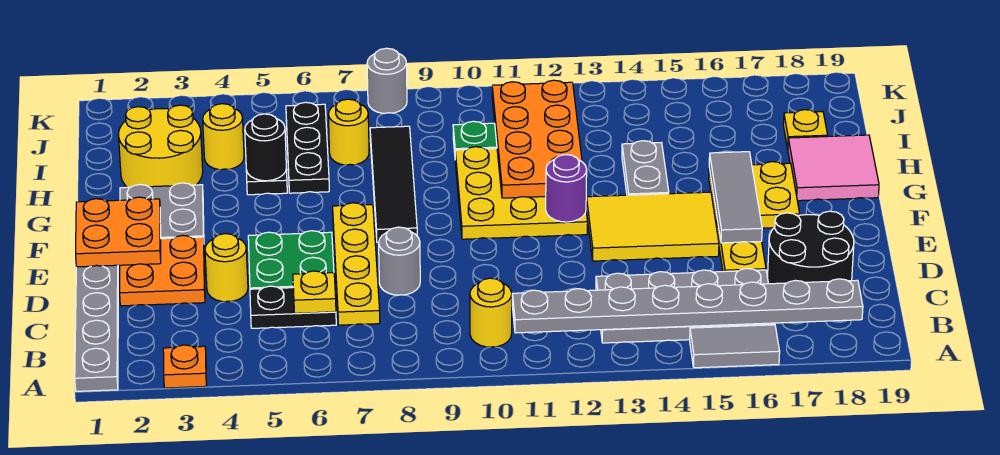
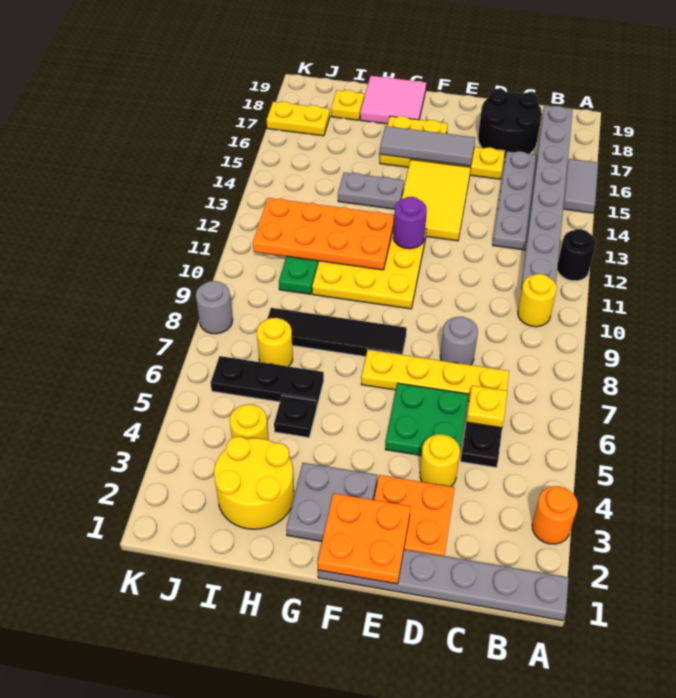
orange plate A3 level 1 -> orange round brick A3 level 1
black round brick H5 level 2 -> black round brick A12 level 1
none -> yellow plate J17:K17 level 1

